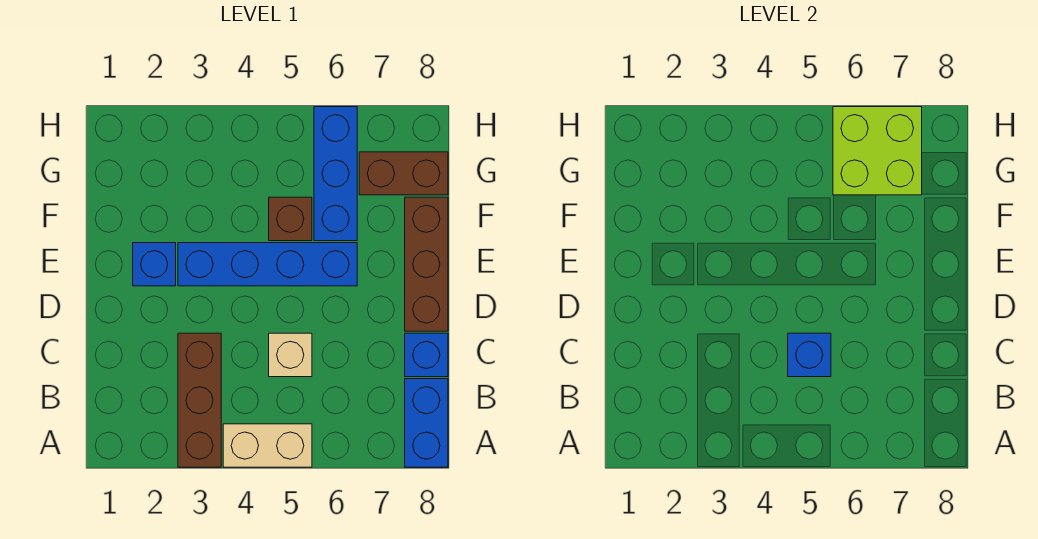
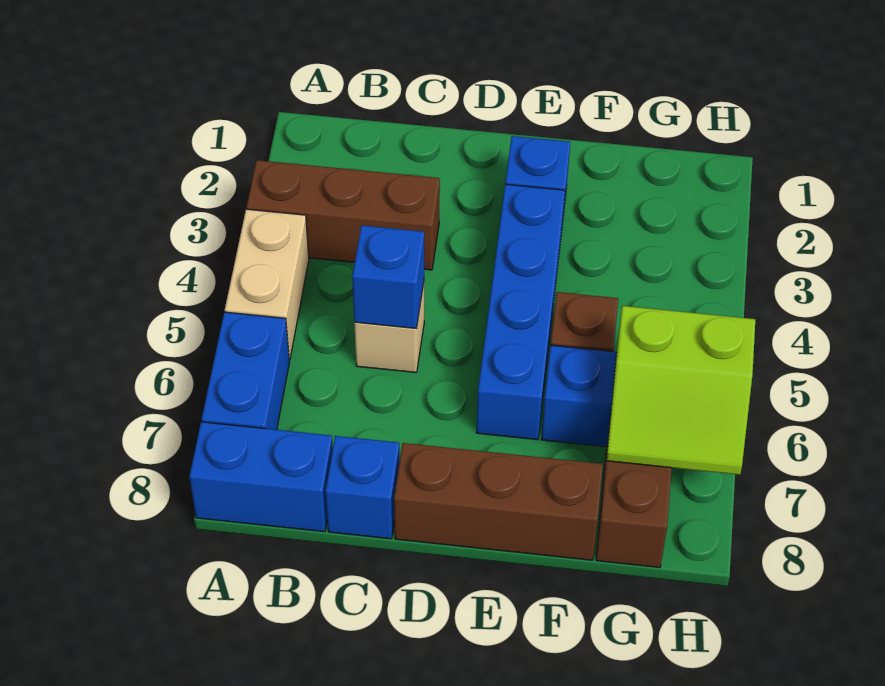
none -> blue brick A6:A7 level 1
lime brick G6:H7 level 2 -> lime slope G6:H7 level 2 top 6

